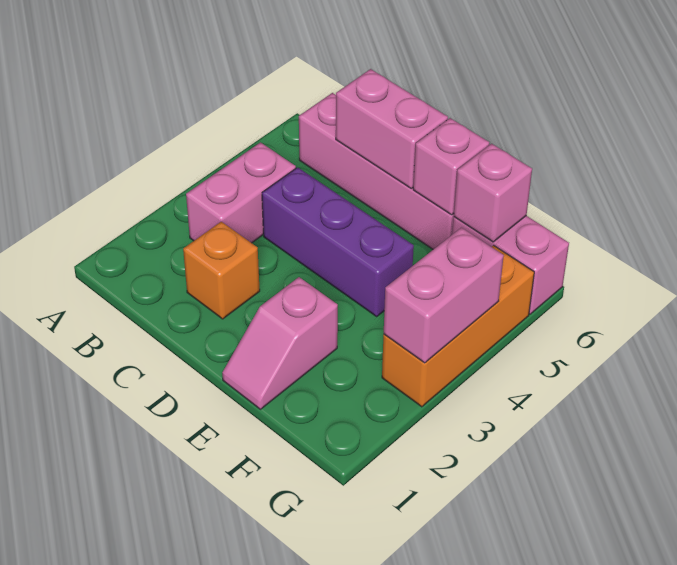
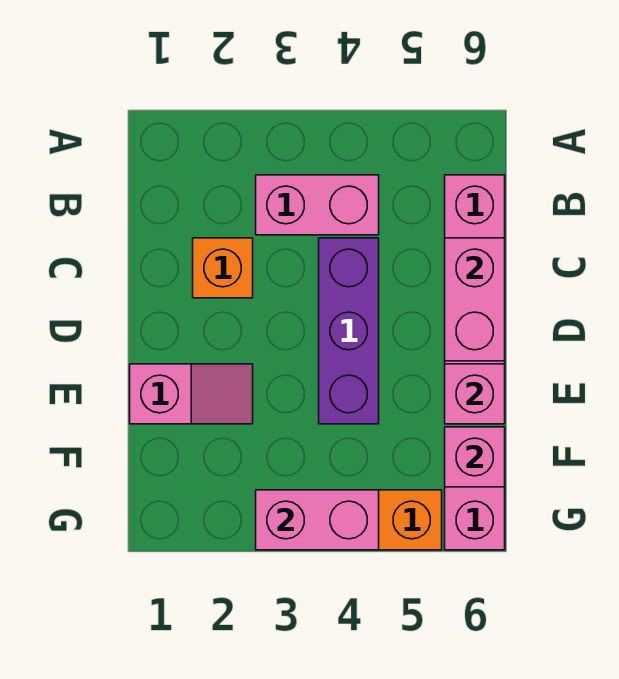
pink slope E1:E2 level 1 top 2 -> pink slope E1:E2 level 1 top 1

